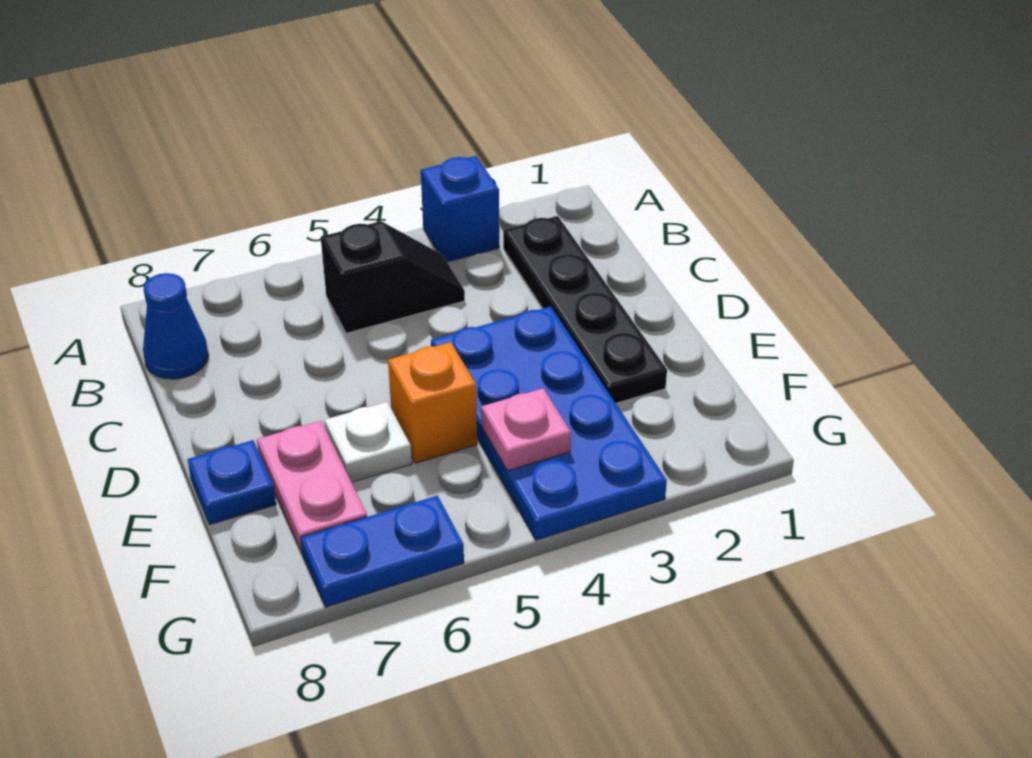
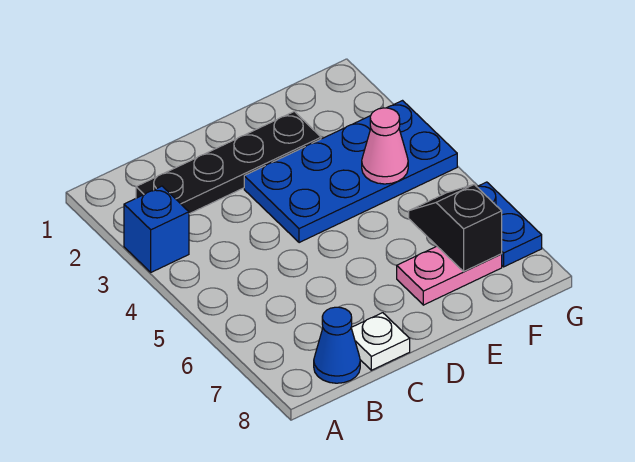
black slope B4:B5 level 1 top 5 -> black slope F6:F7 level 2 top 7
orange brick E5 level 1 -> none
white plate E6 level 1 -> white plate C8 level 1
blue plate E8 level 1 -> none
pink plate F4 level 2 -> pink cone F4 level 2

